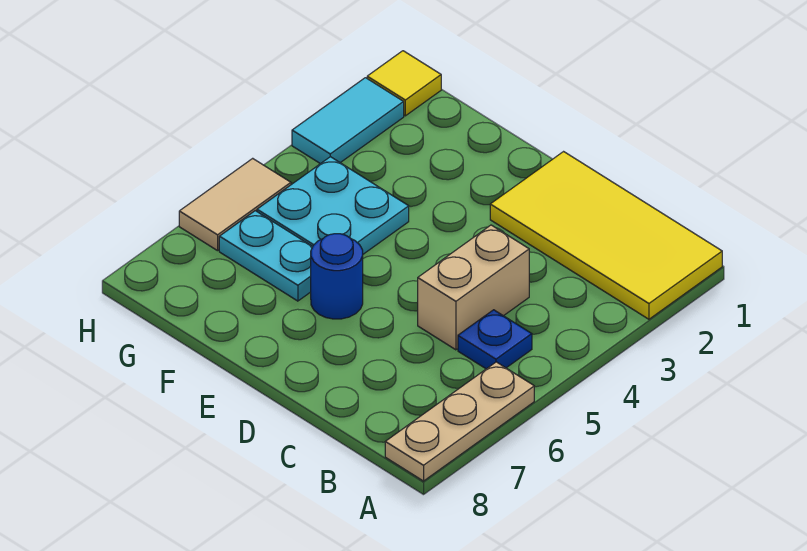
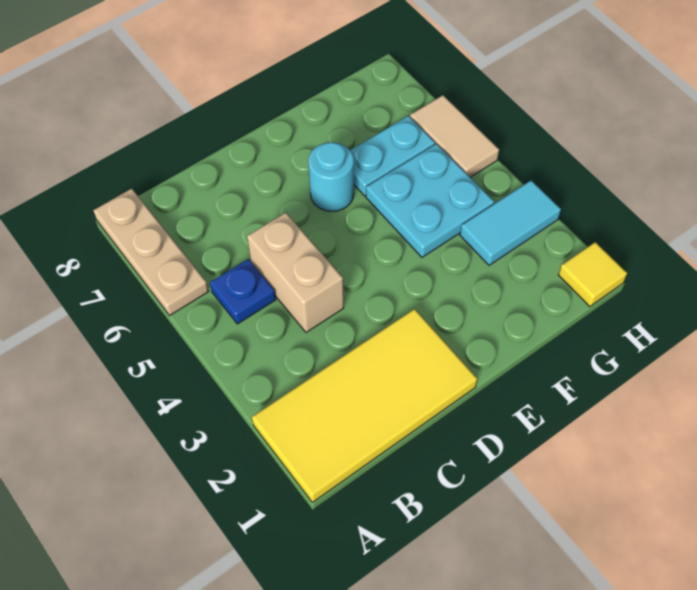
blue round brick E6 level 1 -> cyan round brick E6 level 1
cyan tile H2:H3 level 1 -> cyan tile G3:H3 level 1

